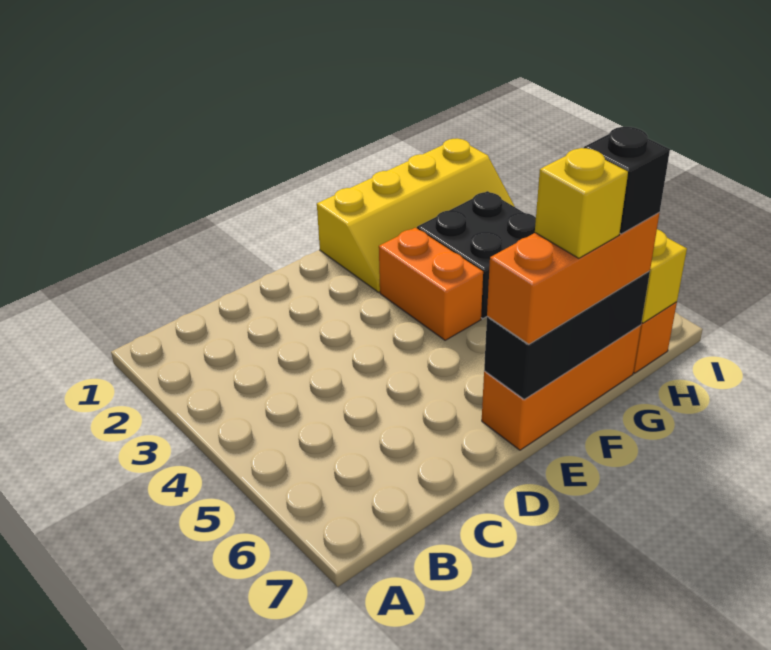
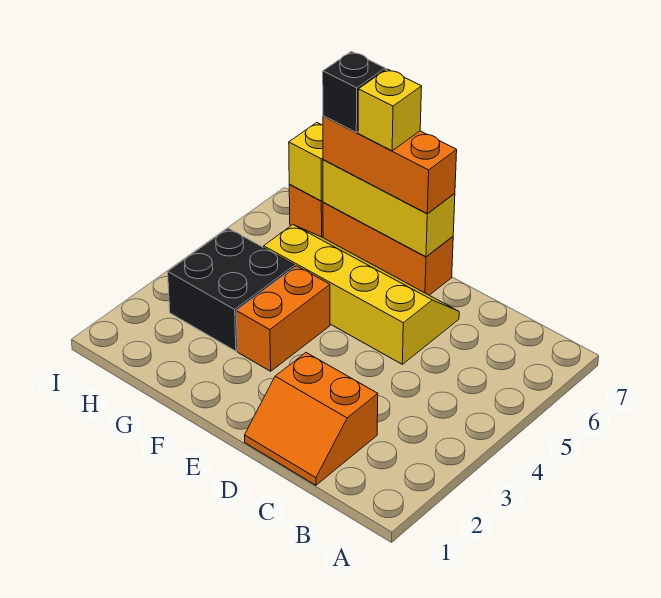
none -> orange slope C1:D2 level 1 top 2
black brick E7:G7 level 2 -> yellow brick E7:G7 level 2
yellow slope F1:I2 level 1 top 1 -> yellow slope D5:G6 level 1 top 5

